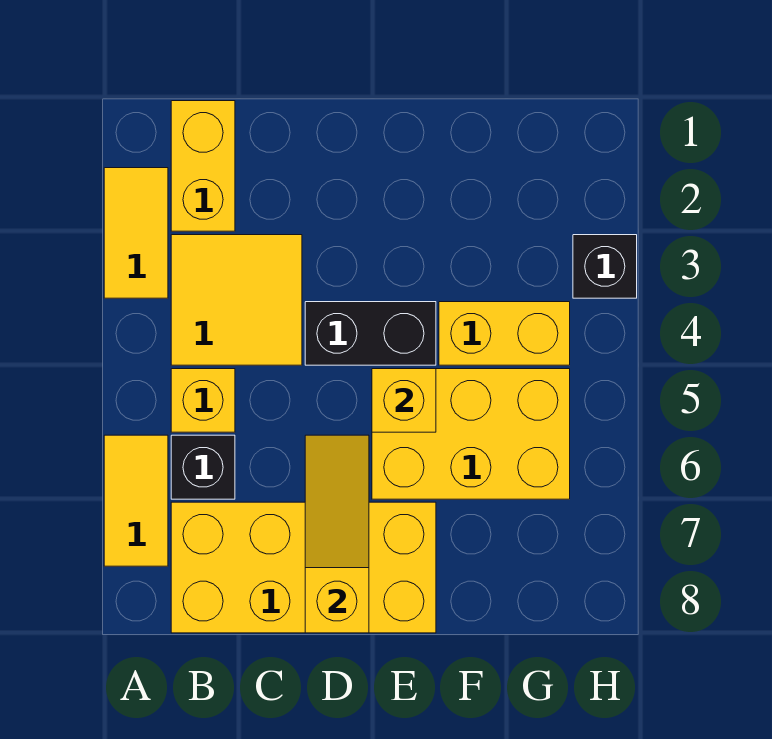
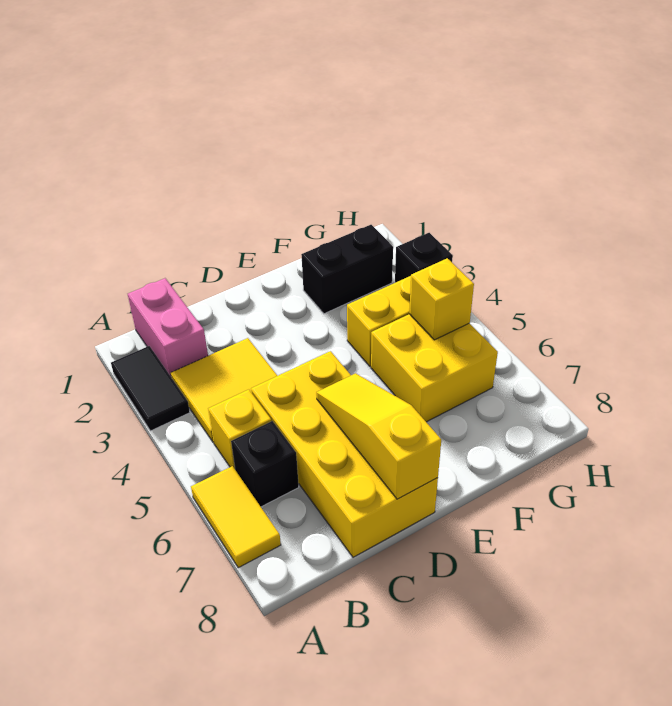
yellow tile A2:A3 level 1 -> black tile A2:A3 level 1
yellow brick B1:B2 level 1 -> pink brick B1:B2 level 1
yellow brick B7:E8 level 1 -> yellow brick C5:D8 level 1
black brick D4:E4 level 1 -> black brick F2:G2 level 1
yellow brick E5:G6 level 1 -> yellow brick F5:G6 level 1
yellow brick E5 level 2 -> yellow brick G5 level 2

